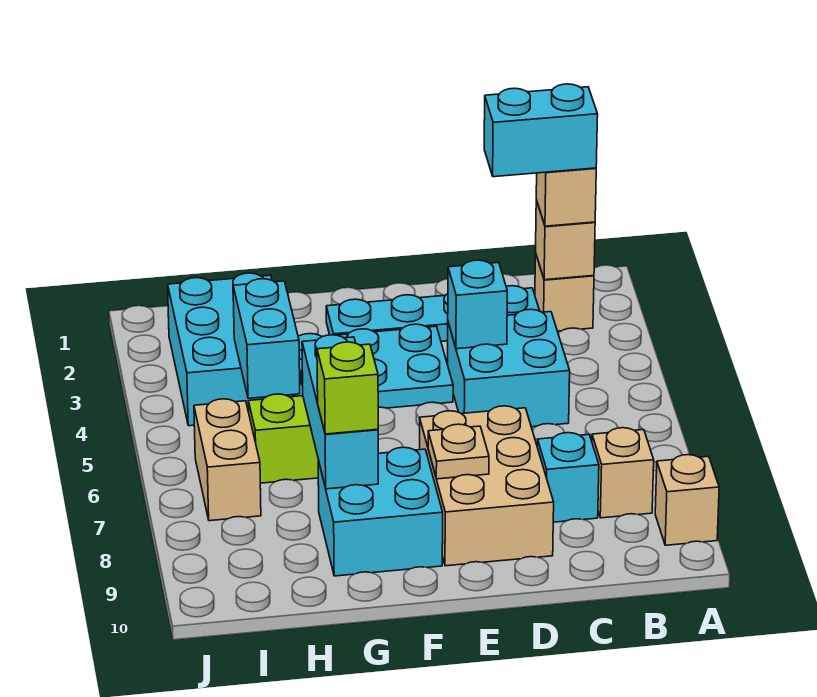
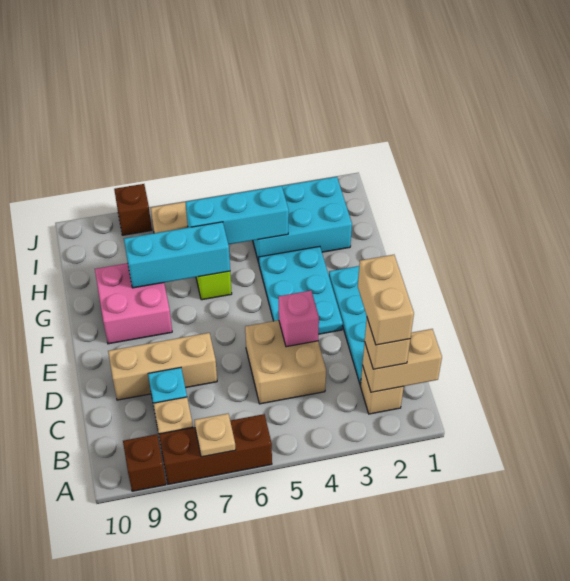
none -> brown brick A6:A8 level 1
tan brick A9 level 1 -> brown brick A9 level 1
tan brick B2 level 2 -> tan brick B1:B2 level 2
cyan brick B2:C2 level 4 -> tan brick B2:C2 level 4
cyan brick C4:D5 level 1 -> tan brick C4:D5 level 1
cyan brick D4 level 2 -> pink brick D4 level 2
tan brick D7:E9 level 1 -> tan brick D7:D9 level 1
tan plate E8 level 2 -> tan plate A7 level 2
cyan brick F8:G9 level 1 -> pink brick F8:G9 level 1
lime brick G8 level 3 -> none
cyan brick H4:H5 level 2 -> cyan brick H4:H6 level 2
none -> brown brick J8 level 1

